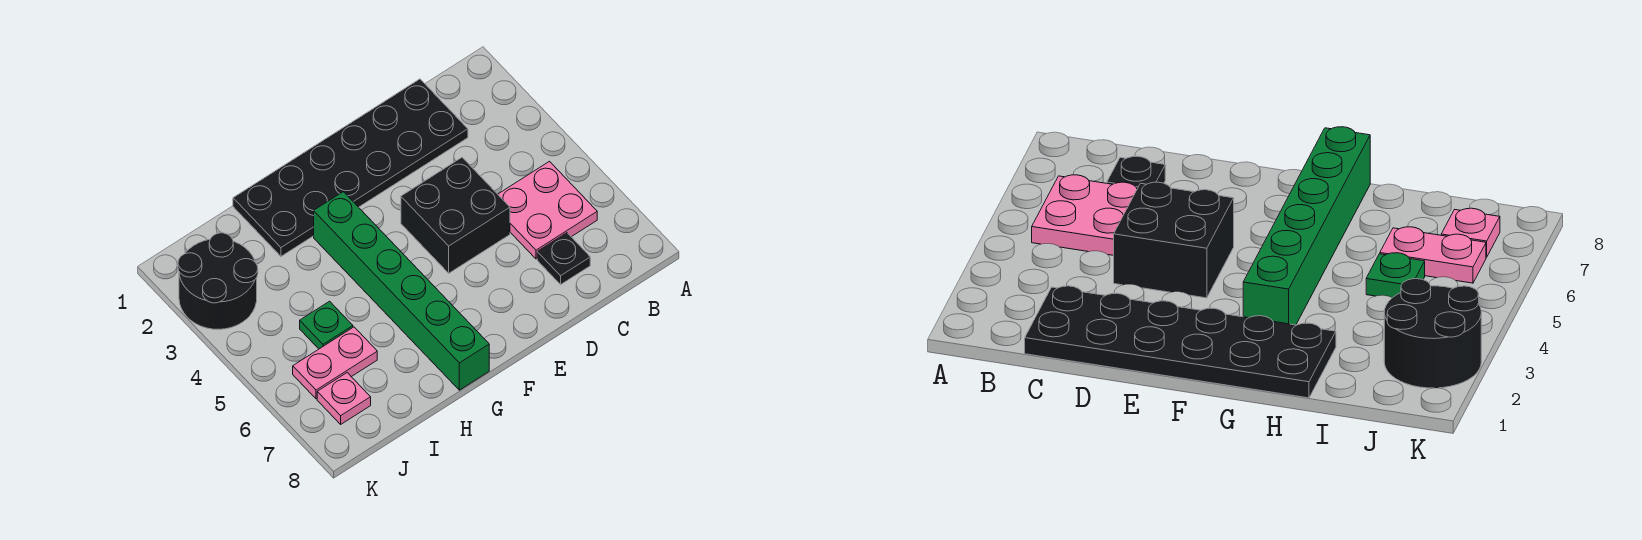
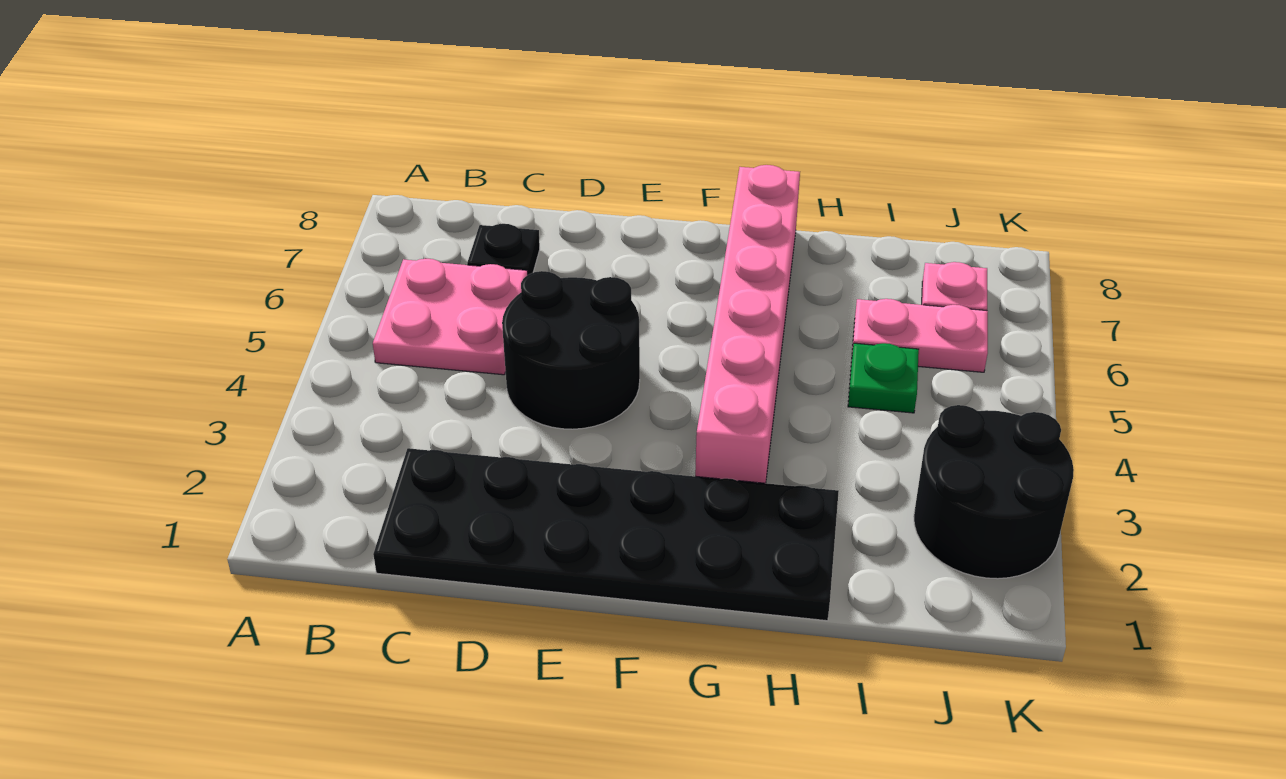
black brick D4:E5 level 1 -> black round brick D4:E5 level 1
green brick G3:G8 level 1 -> pink brick G3:G8 level 1

